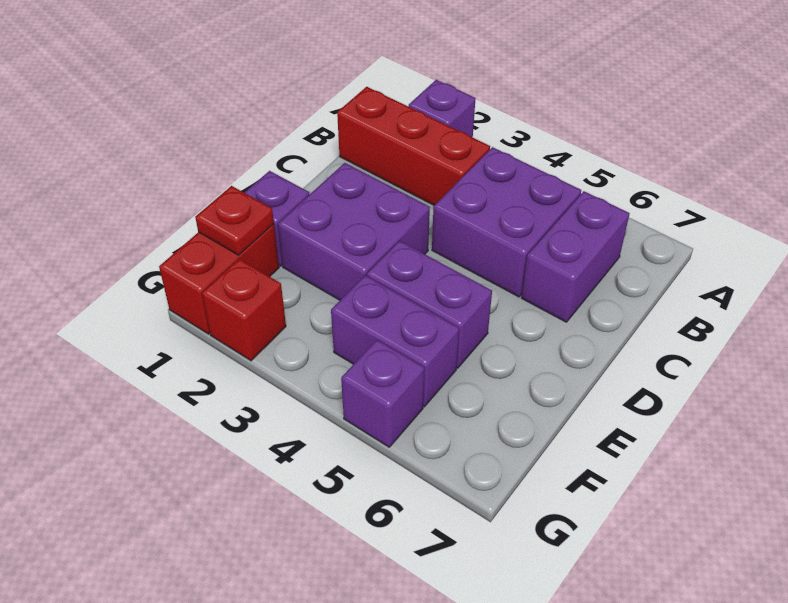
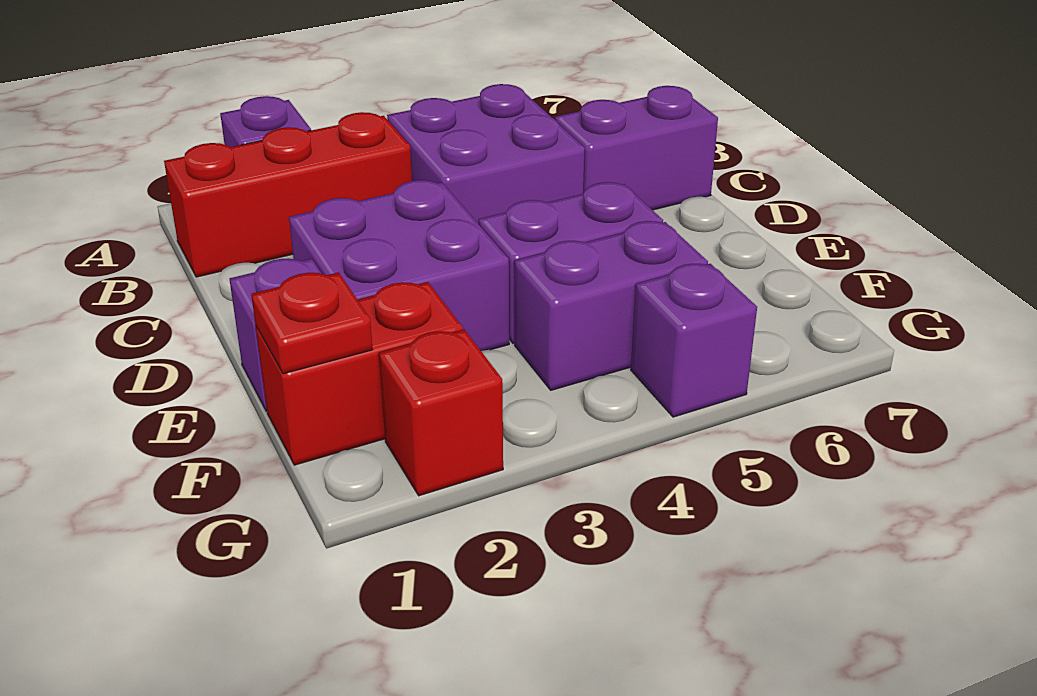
purple brick B6:C6 level 1 -> purple brick C6:C7 level 1
red brick F1:G1 level 1 -> red brick F1:F2 level 1

